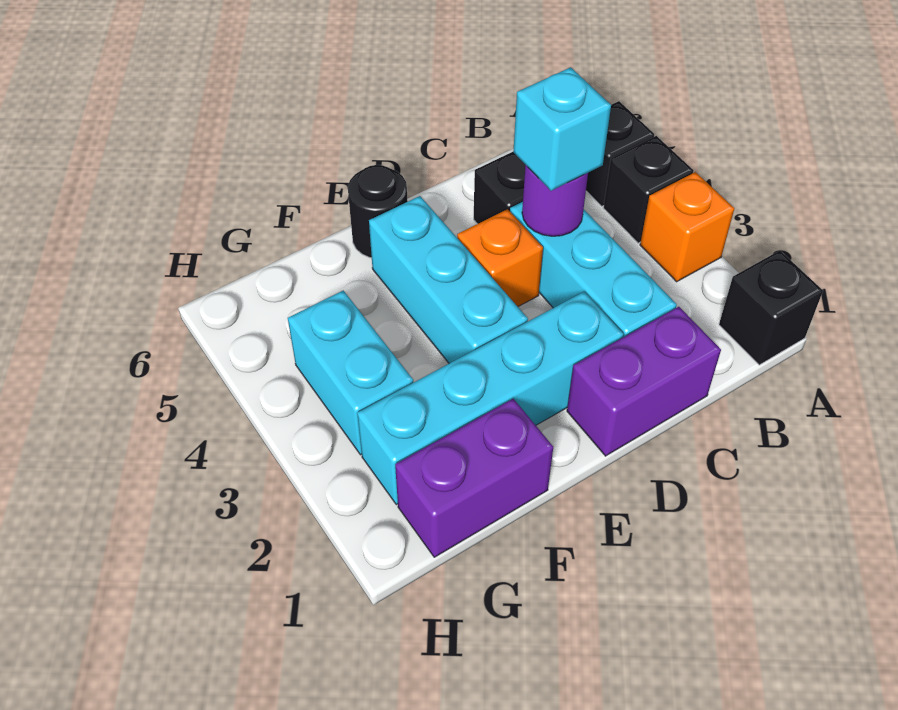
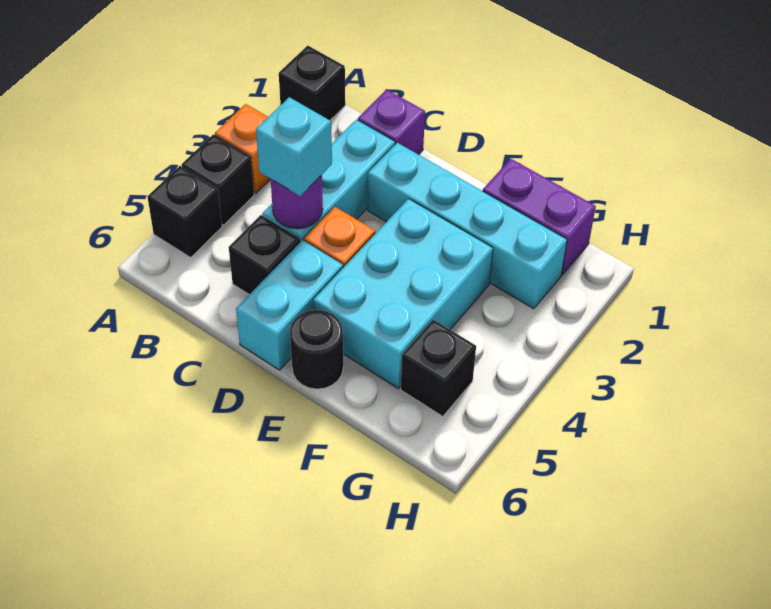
purple brick C1:D1 level 1 -> purple brick C1 level 1
cyan brick E3:E5 level 1 -> cyan brick E3:F5 level 1
cyan brick G3:G4 level 1 -> cyan brick D5:D6 level 1
none -> black brick G5 level 1

